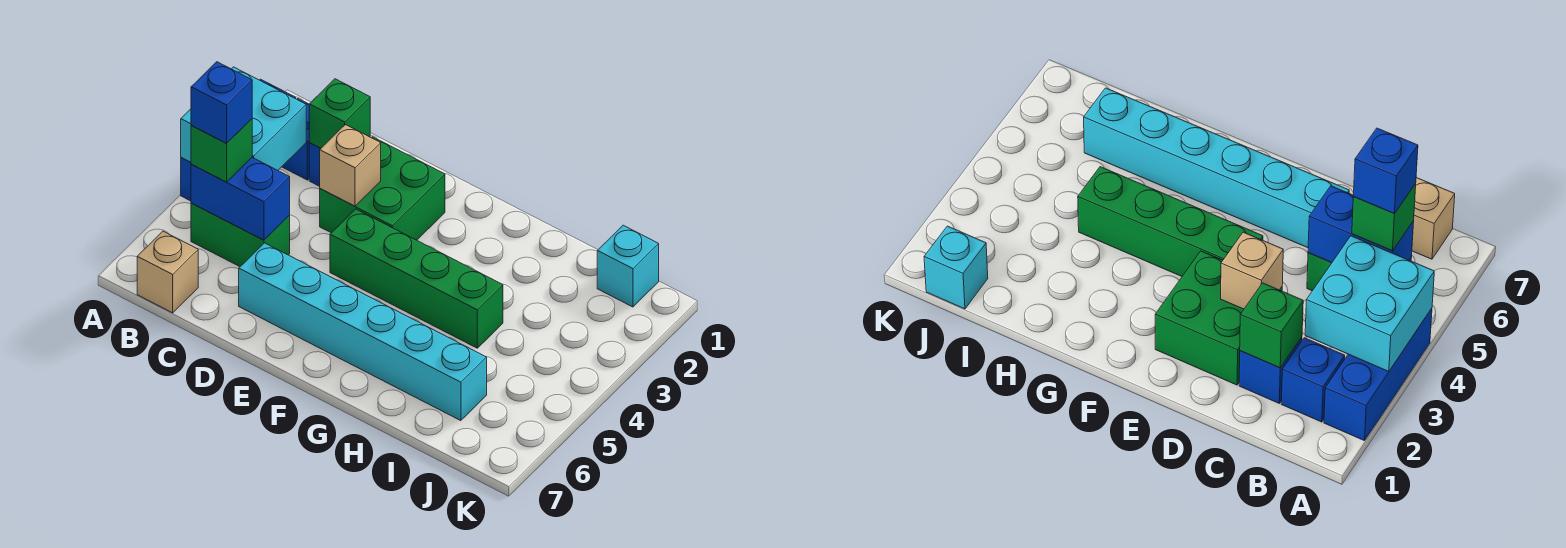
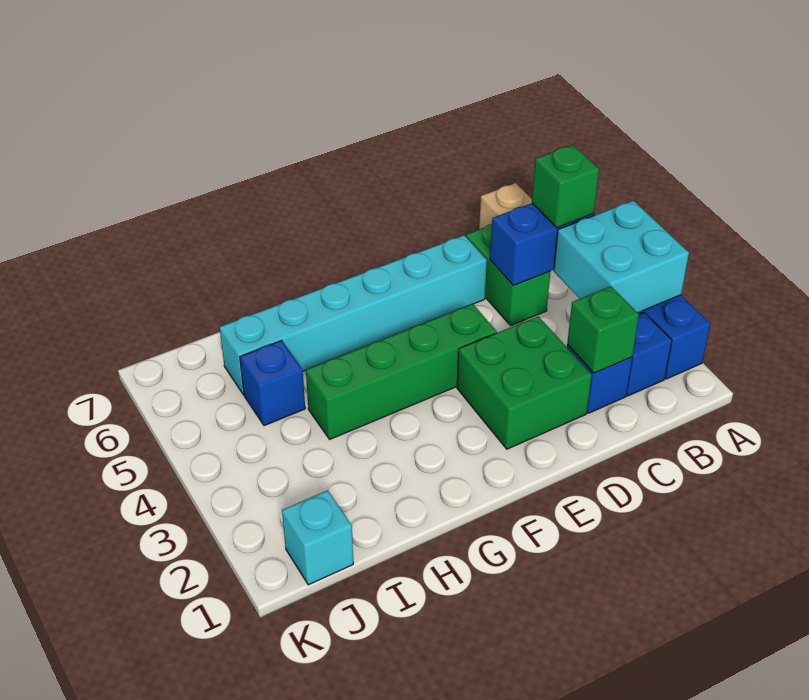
green brick B5:C5 level 1 -> green brick C5:C6 level 1
blue brick B5 level 4 -> blue brick I5 level 1
tan brick D3 level 2 -> none

